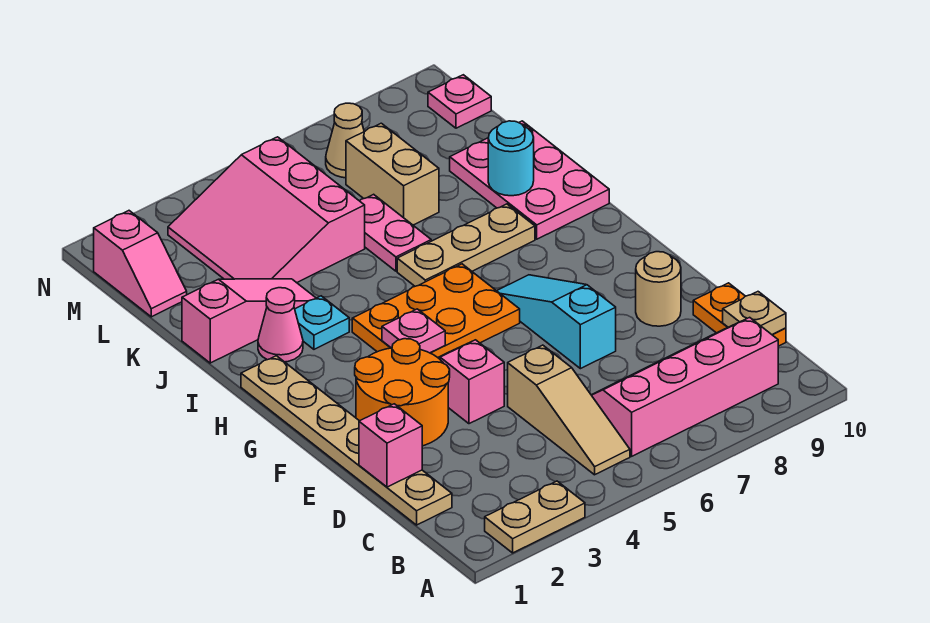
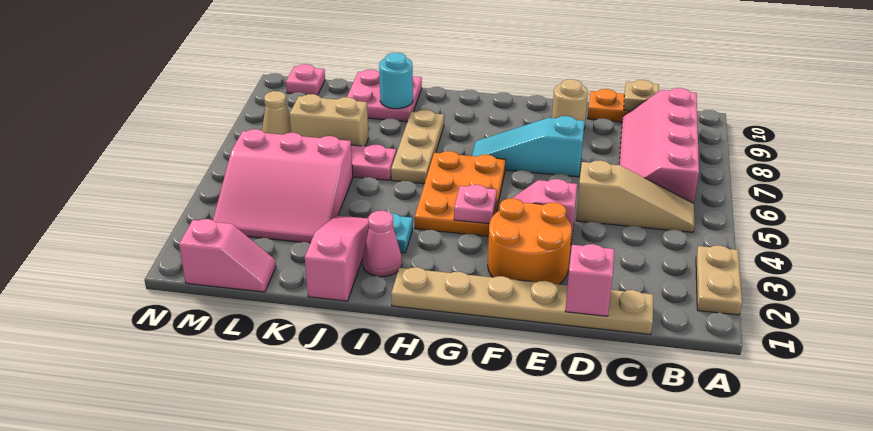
pink plate I9:K10 level 1 -> pink plate J9:K10 level 1

